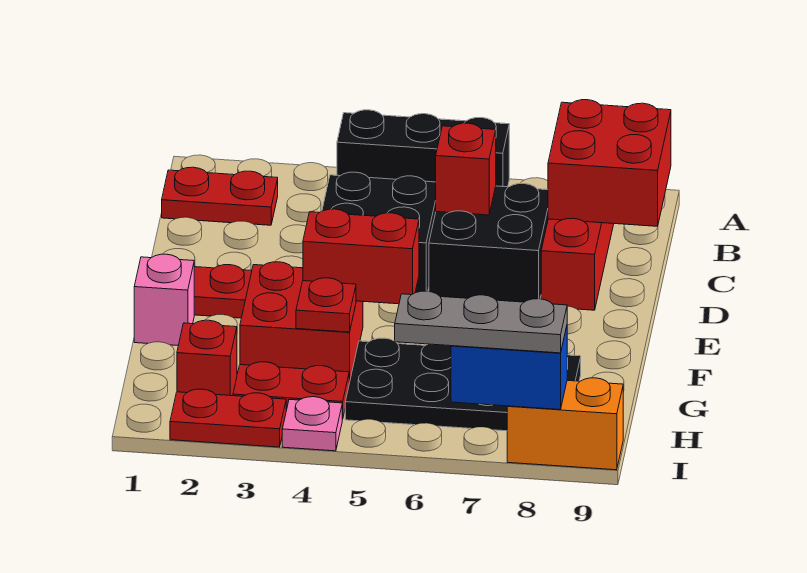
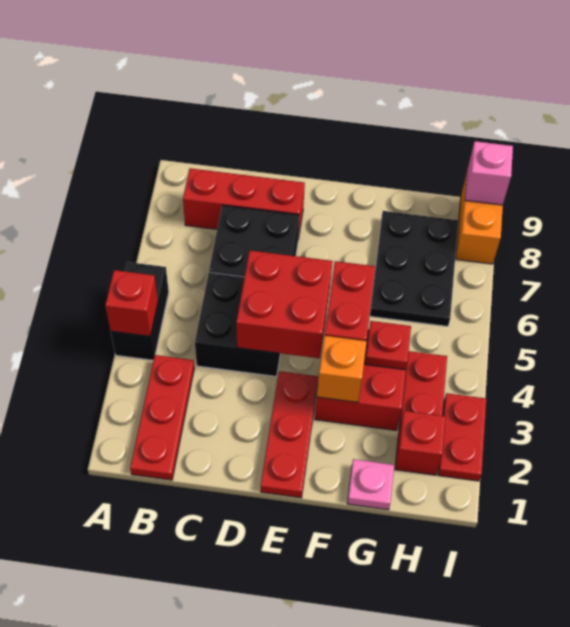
black brick A4:A6 level 1 -> black brick A4:A5 level 1
red plate B1:B2 level 1 -> red plate B1:B3 level 1
red brick B8:C9 level 2 -> red brick D4:E5 level 2
red brick C6 level 2 -> red brick A4 level 2
pink brick F1 level 1 -> pink brick I9 level 2
none -> orange brick F3 level 2
black plate G5:H8 level 1 -> black plate G6:H8 level 1
pink plate I4 level 1 -> pink plate G1 level 1
grey plate I6:I8 level 3 -> none
blue brick I7:I8 level 2 -> none

